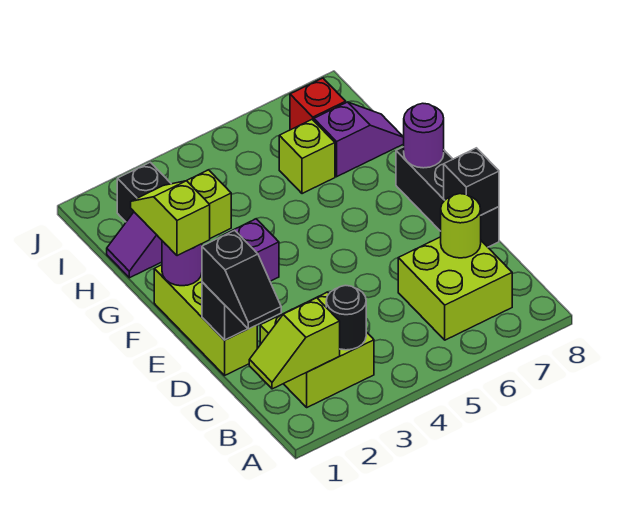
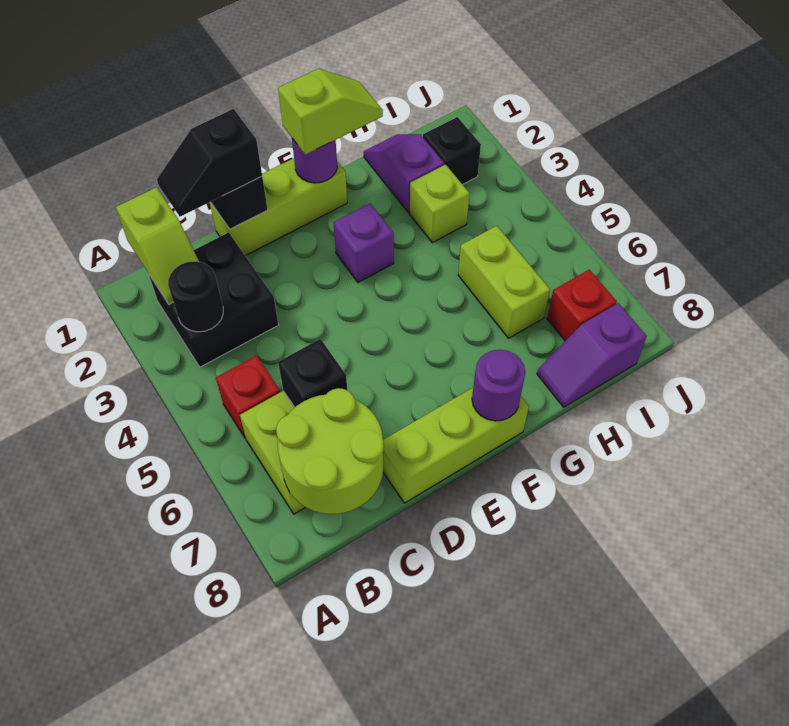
lime slope B1:B2 level 2 top 2 -> lime slope B1:B2 level 2 top 1
lime brick B2:C3 level 1 -> black brick B2:C3 level 1
none -> red brick B5 level 1
lime round brick C7 level 2 -> lime round brick B7:C8 level 2
black brick D8:F8 level 1 -> lime brick D8:F8 level 1
black brick D8 level 2 -> black brick C6 level 2
lime brick H6 level 1 -> lime brick H5:H6 level 1
purple slope H7:H8 level 1 top 7 -> purple slope H8:I8 level 1 top I

